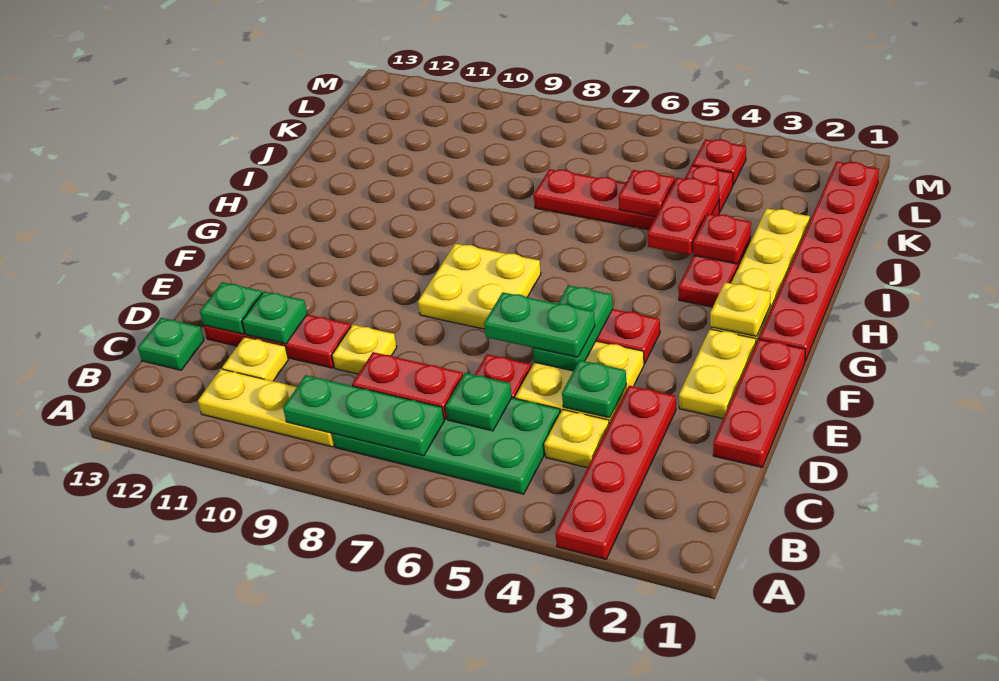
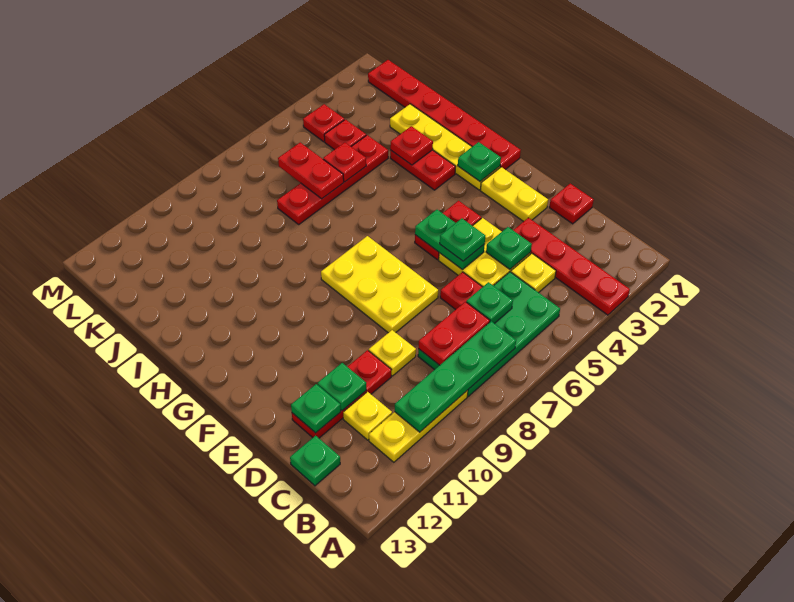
green plate B7:B9 level 2 -> green plate B7:B10 level 2
red plate D1:F1 level 1 -> red plate D1 level 1
green plate E5:E6 level 3 -> green plate E5 level 3
yellow plate F7:G8 level 1 -> yellow plate E7:G8 level 1
yellow plate G2 level 2 -> green plate G2 level 2
red plate I4:J4 level 2 -> red plate J6:K6 level 2

